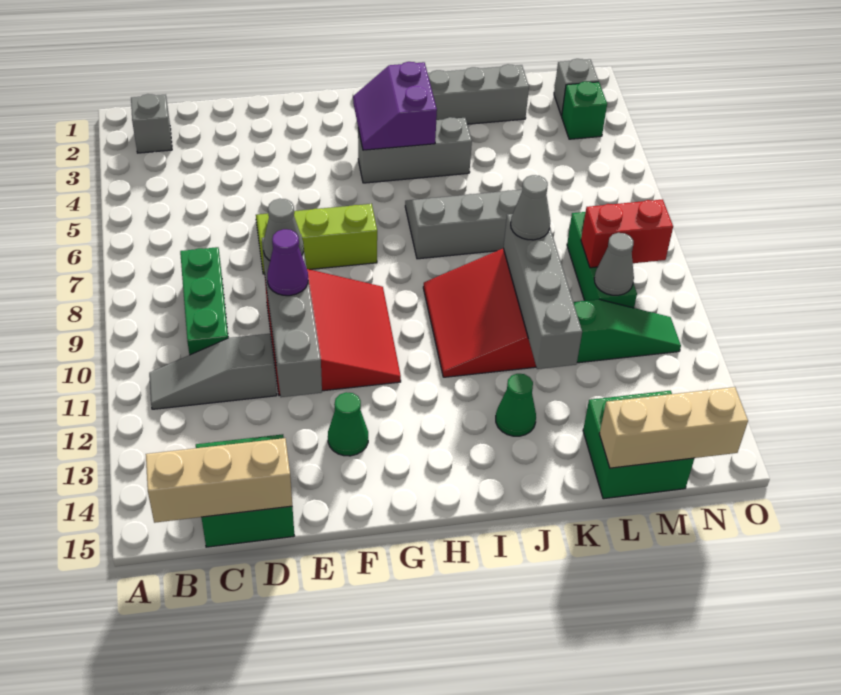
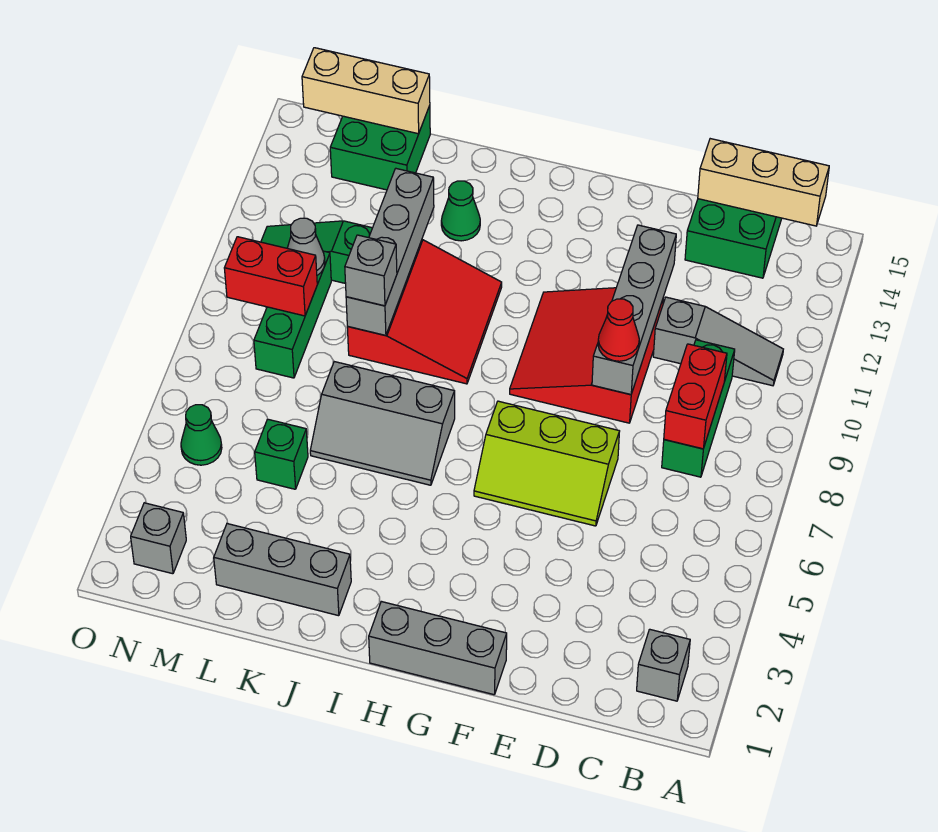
none -> red brick C8:C9 level 2
grey cone E9 level 3 -> red cone E9 level 3
purple cone E10 level 3 -> none
green cone F13 level 1 -> green cone N5 level 1
purple slope H3:I4 level 2 top I -> none
grey brick H4:J4 level 1 -> grey brick F1:H1 level 1
grey cone K9 level 3 -> grey brick K9 level 3
green brick N3 level 1 -> green brick L5 level 1

